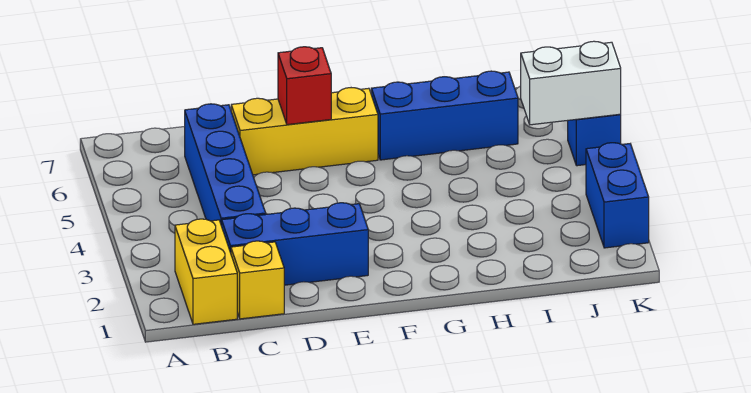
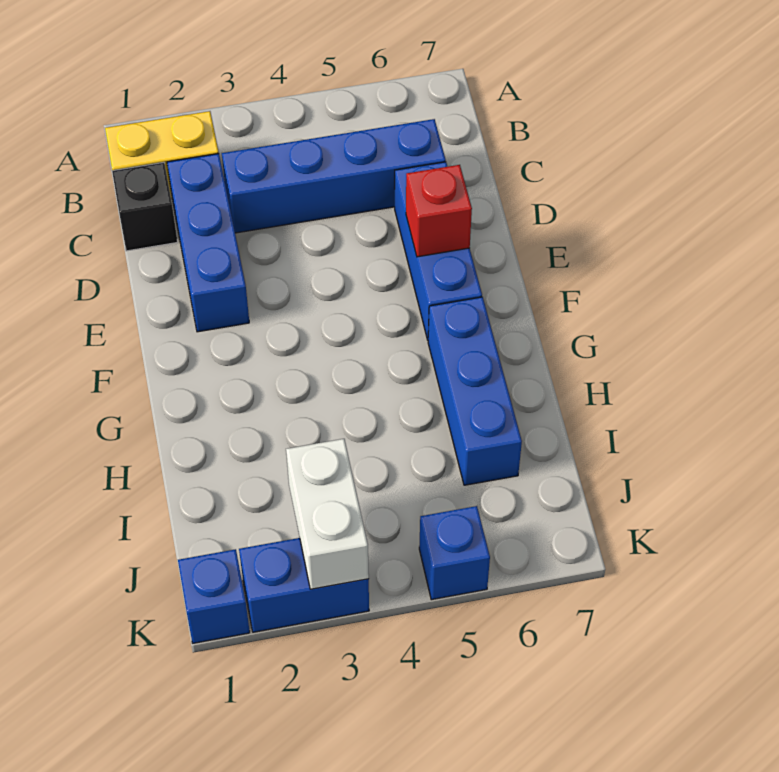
yellow brick C1 level 1 -> black brick C1 level 1
yellow brick D6:F6 level 1 -> blue brick D6:F6 level 1
white brick J5:K5 level 2 -> white brick J3:K3 level 2
none -> blue brick K1 level 1

